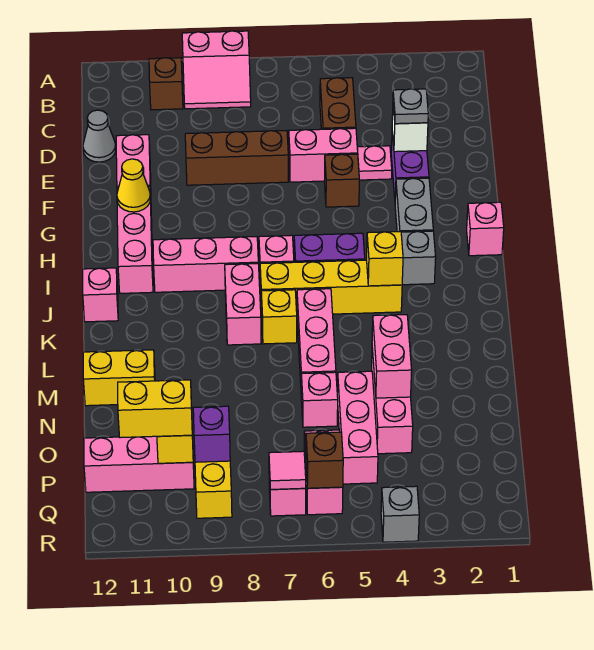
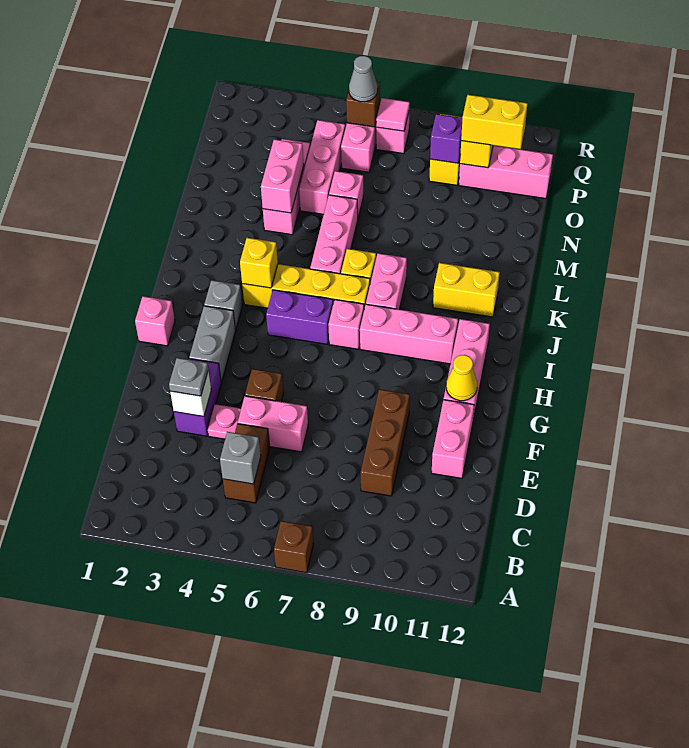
pink slope A8:B9 level 1 top A -> none
brown brick B10 level 1 -> brown brick A7 level 1
grey cone D12 level 1 -> grey cone Q6 level 3
brown brick E7:E9 level 1 -> brown brick D9:F9 level 1
pink brick J12 level 1 -> none
yellow brick M11:M12 level 1 -> yellow brick K10:K11 level 1
grey brick R4 level 1 -> grey brick C5 level 2

